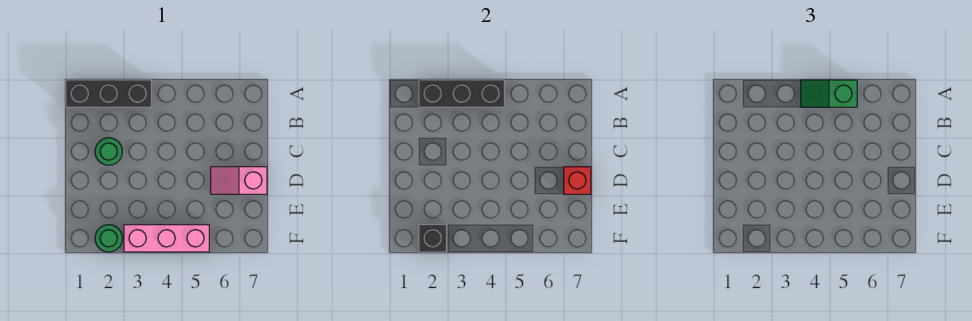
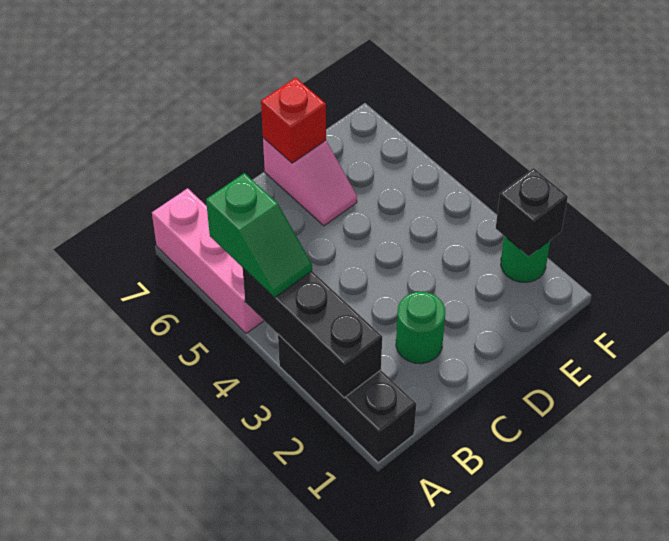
pink brick F3:F5 level 1 -> pink brick A5:A7 level 1

